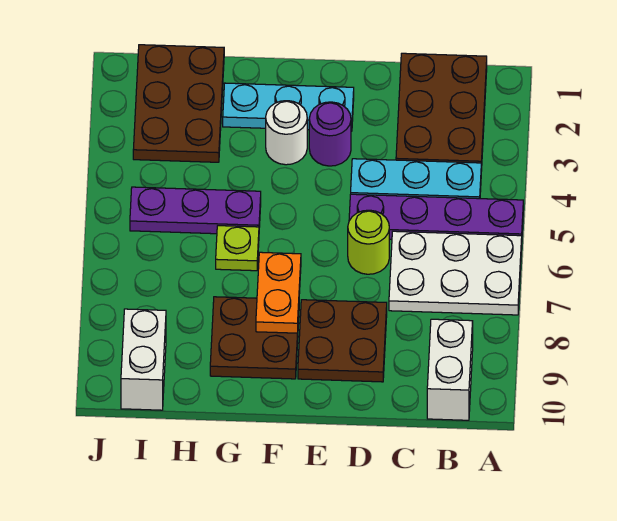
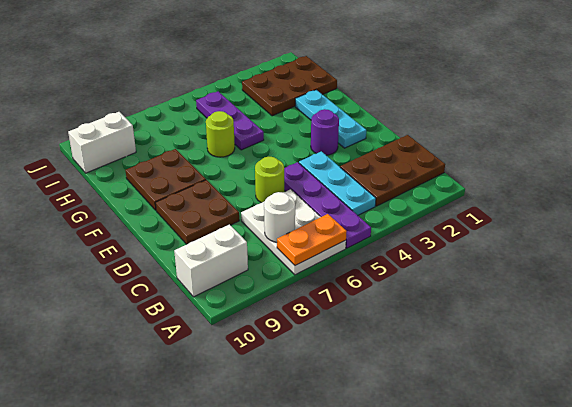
white round brick F3 level 1 -> white round brick B7 level 2
orange plate F7:F8 level 2 -> orange plate A6:A7 level 2
lime plate G6 level 1 -> lime round brick G6 level 1

